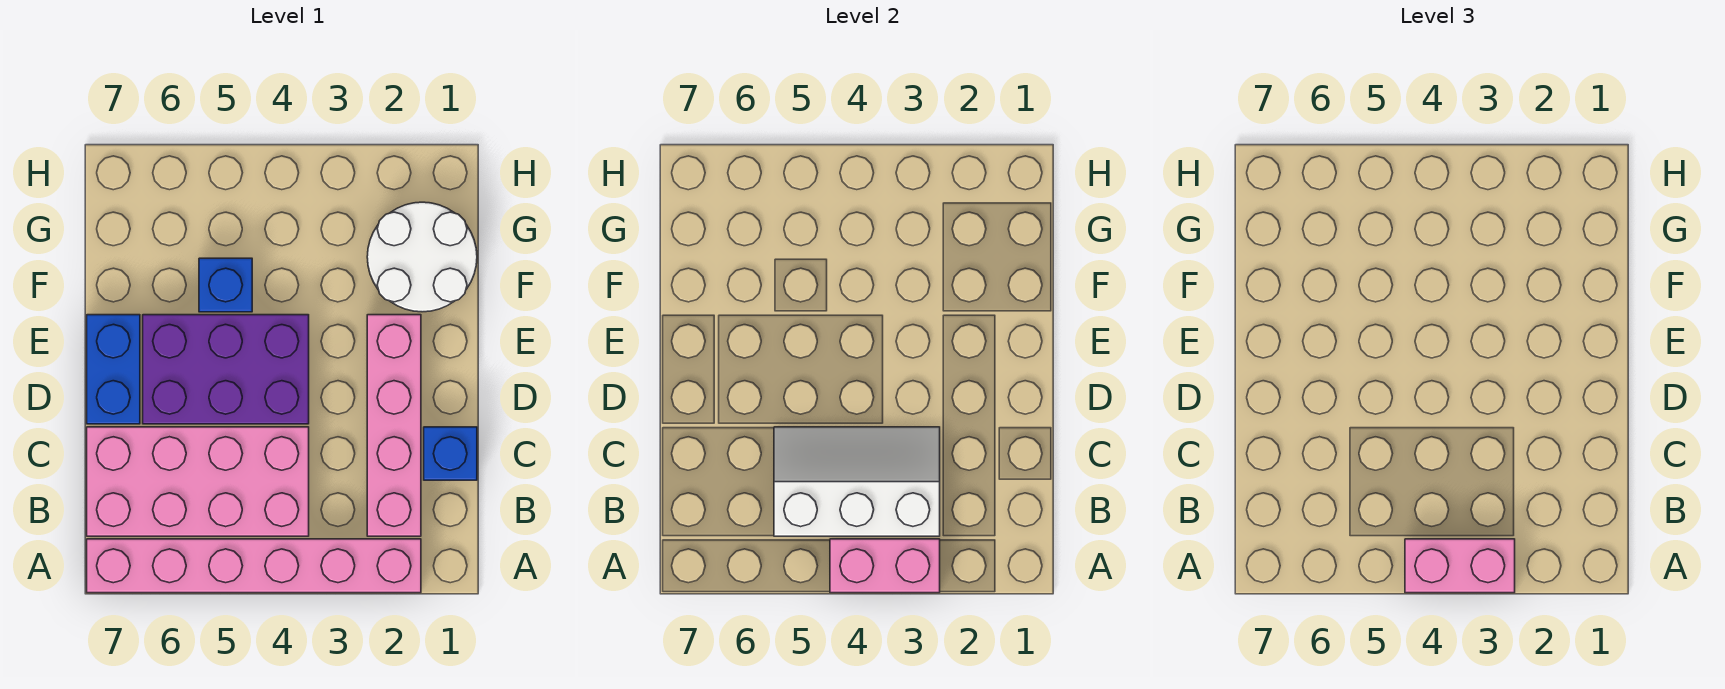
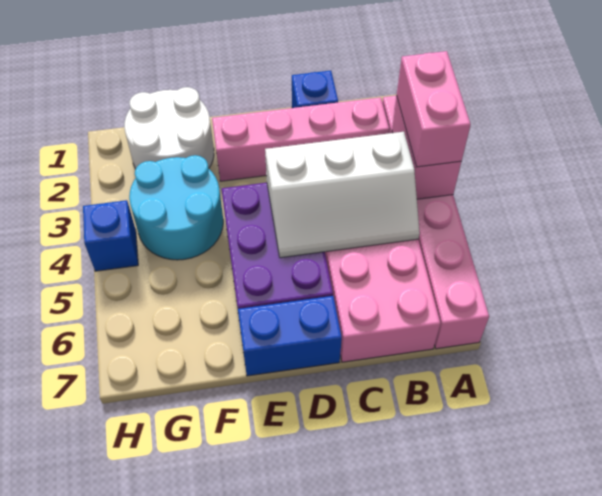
white slope B3:C5 level 2 top B -> white slope B4:D5 level 2 top 4
none -> cyan round brick F3:G4 level 1
blue brick F5 level 1 -> blue brick H4 level 1

